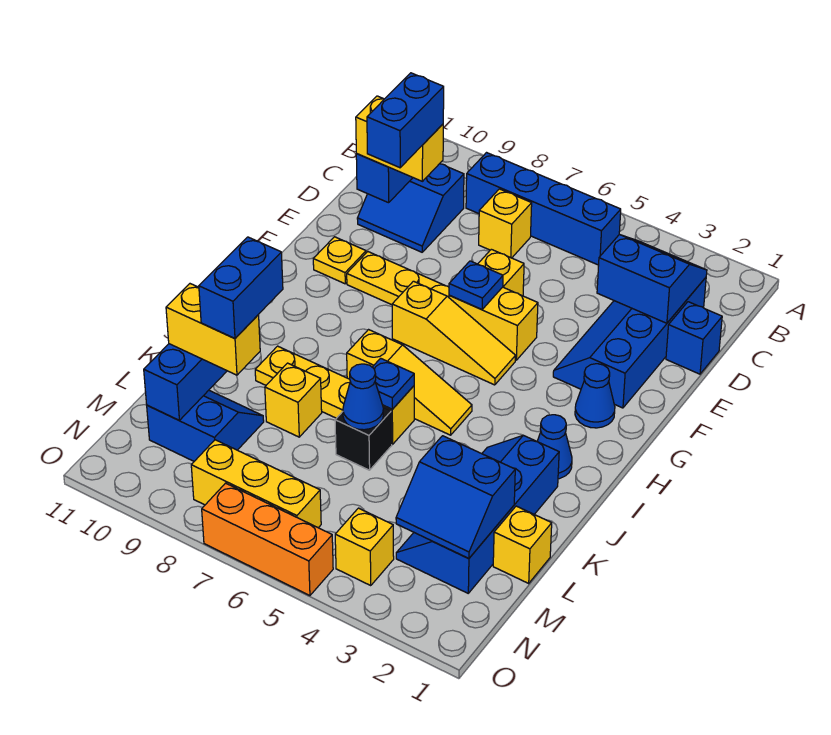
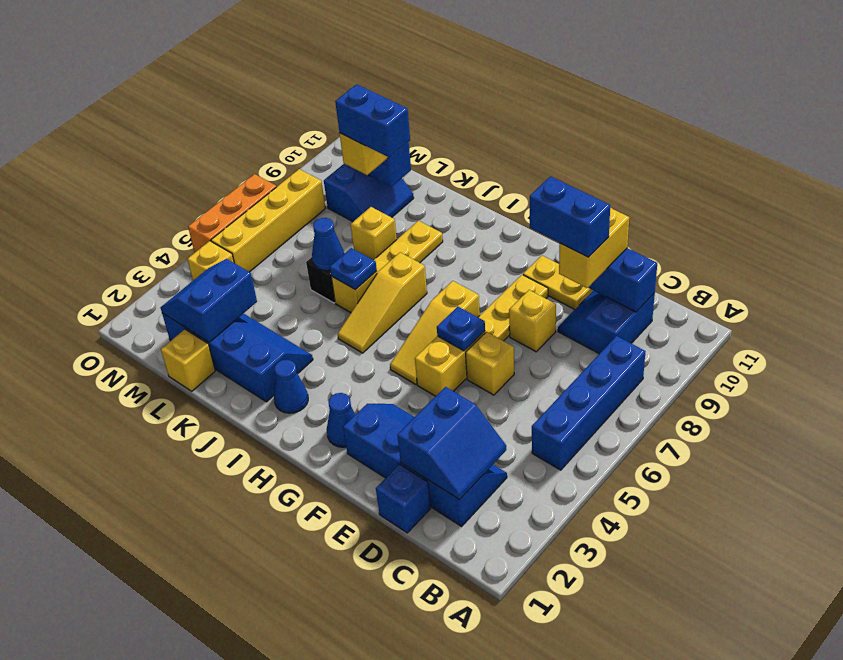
yellow brick C7 level 1 -> yellow brick E8 level 1
yellow plate F10 level 1 -> yellow plate E10:F10 level 1
yellow brick N6:N8 level 1 -> yellow brick N5:N8 level 1

